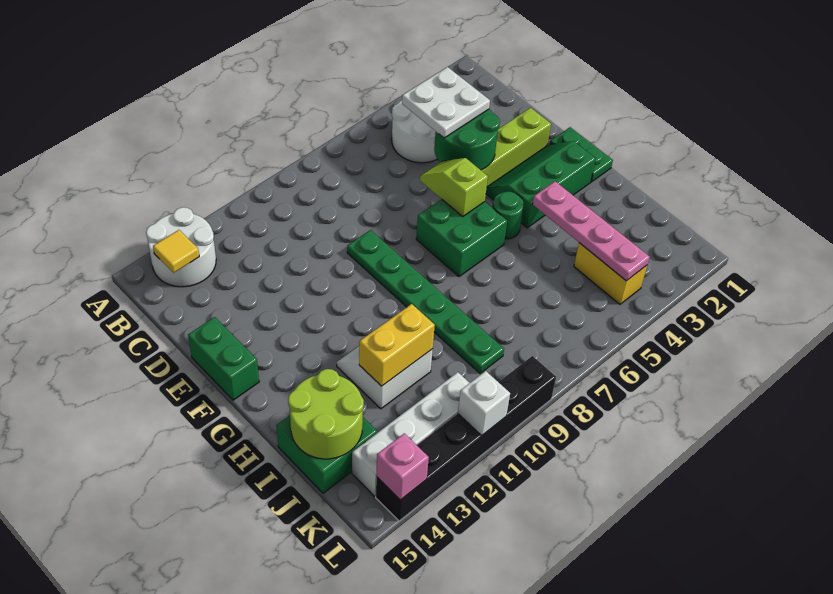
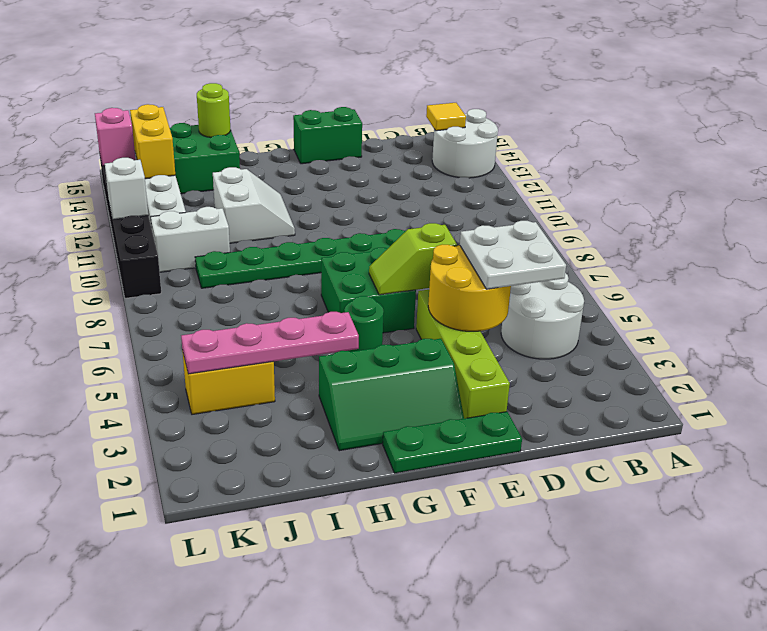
green round brick D4:E5 level 2 -> yellow round brick D4:E5 level 2
lime slope E6:F6 level 2 top F -> lime slope E6:F6 level 2 top E
green plate F1:G1 level 1 -> green plate E1:G1 level 1
green slope F2:G4 level 1 top G -> green slope F2:H3 level 1 top 3
yellow brick I11:I12 level 2 -> yellow brick K13:K14 level 2
lime round brick I14:J15 level 2 -> lime round brick I15 level 2
none -> white brick J10:K10 level 1

